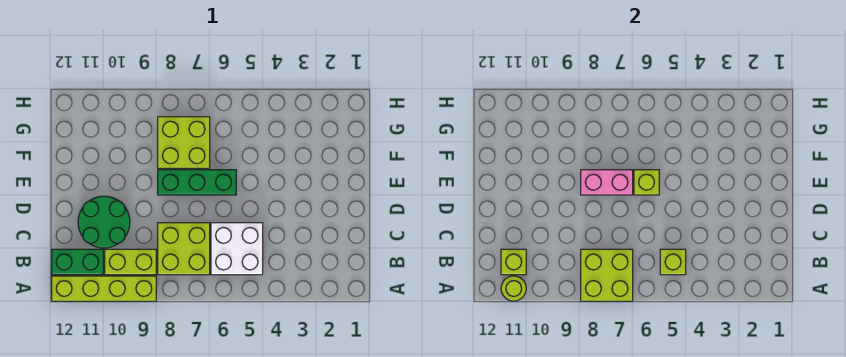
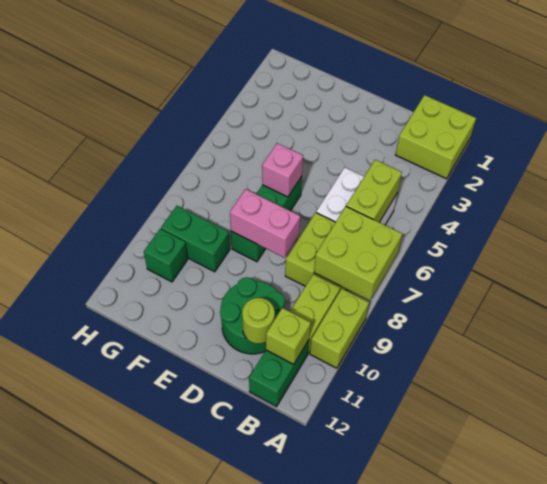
lime brick A9:A12 level 1 -> lime brick A9:A10 level 1
lime round brick A11 level 2 -> lime round brick C11 level 2
lime brick B5 level 2 -> lime brick B5:B6 level 2
lime brick E6 level 2 -> pink brick E6 level 2
pink brick E7:E8 level 2 -> pink brick D8:E8 level 2
lime brick F7:G8 level 1 -> lime brick A1:B2 level 1
none -> green brick F9:G9 level 1
none -> green brick G10 level 1

